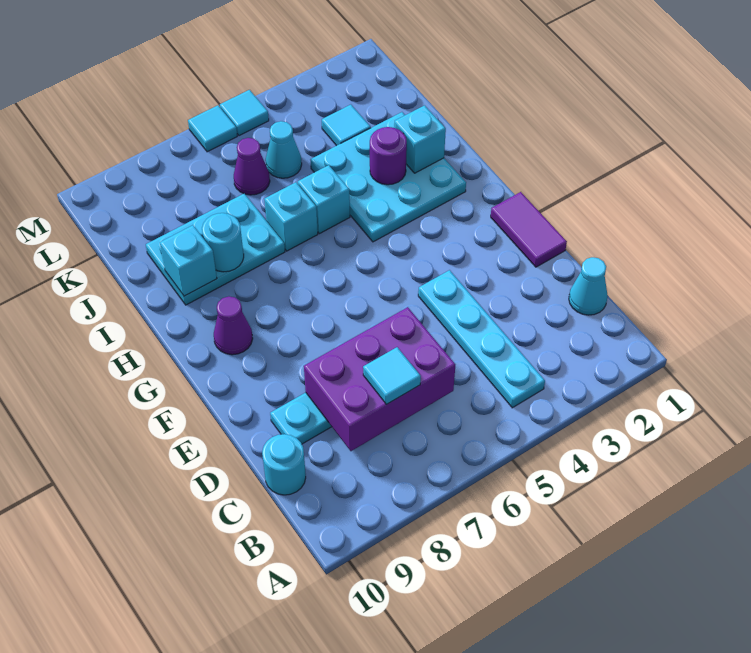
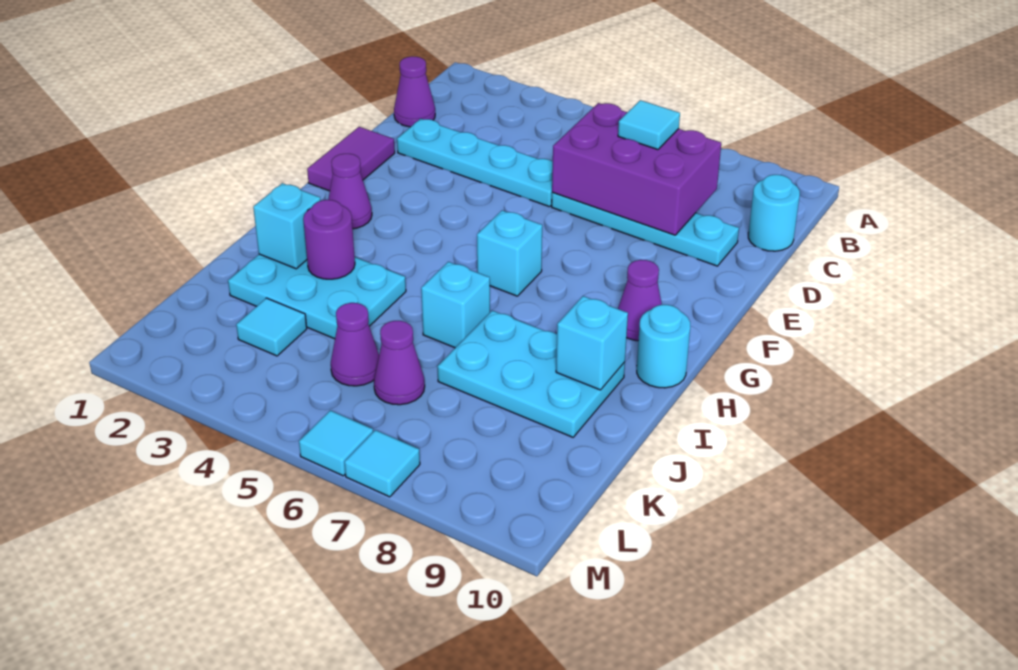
cyan plate B4:E4 level 1 -> cyan plate D2:D5 level 1
cyan cone C1 level 1 -> purple cone C1 level 1
none -> purple cone G2 level 1
cyan plate H2:J4 level 1 -> cyan plate I2:J4 level 1
cyan brick I5 level 1 -> cyan brick G6 level 1
cyan round brick I8 level 2 -> cyan round brick H10 level 1
cyan cone K5 level 1 -> purple cone K5 level 1
cyan tile M5 level 1 -> cyan tile M7 level 1

